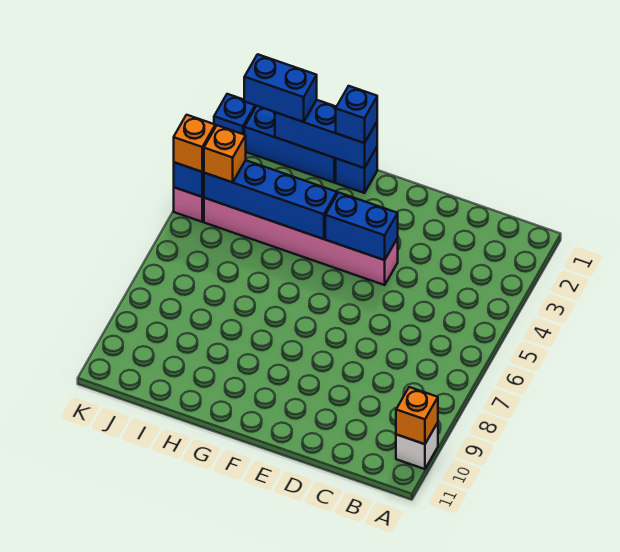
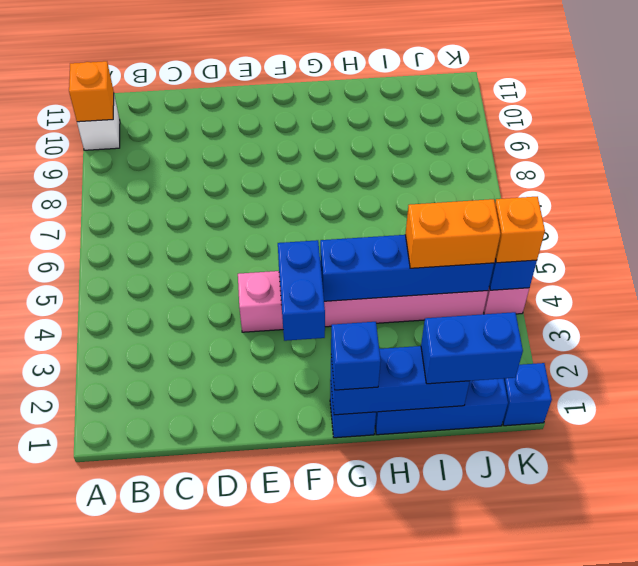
blue brick E4:F4 level 2 -> blue brick F3:F4 level 2
orange brick J4 level 3 -> orange brick I4:J4 level 3

